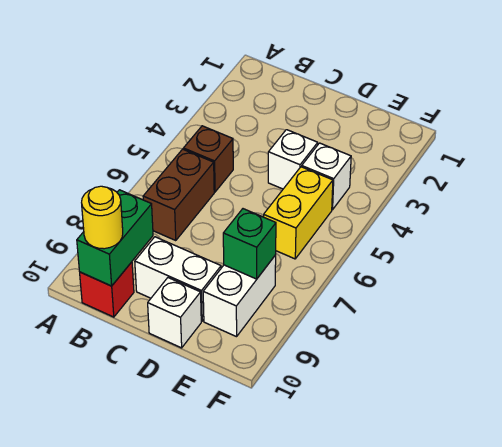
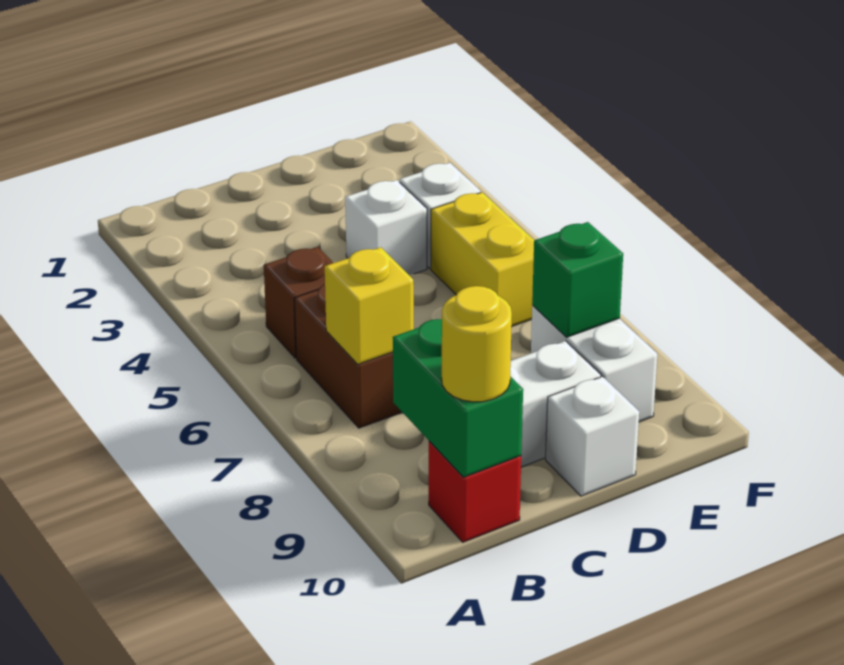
none -> yellow brick B7 level 2

